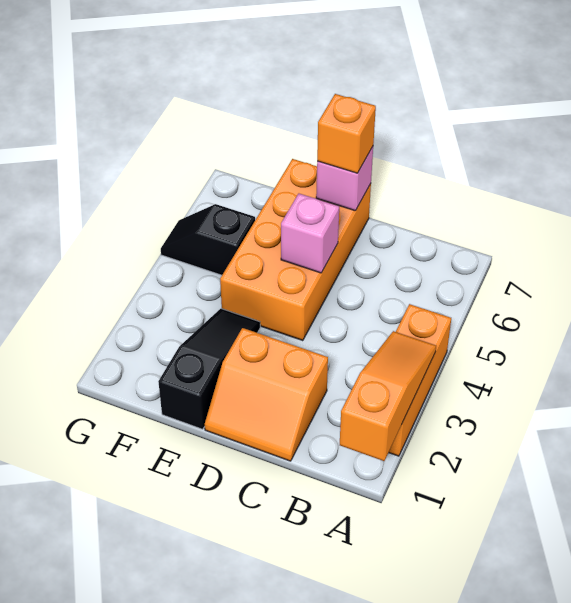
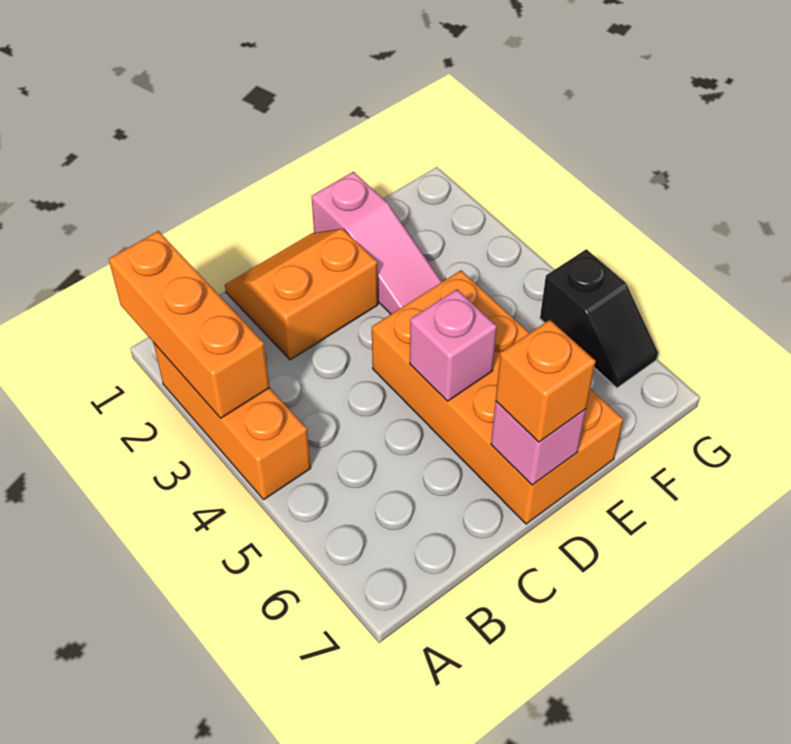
orange slope A1:A3 level 2 top 1 -> orange brick A1:A3 level 2
black slope E1:E3 level 1 top 1 -> pink slope E1:E3 level 1 top 1
black slope F5:G5 level 1 top F -> black slope G5:G6 level 1 top 5

